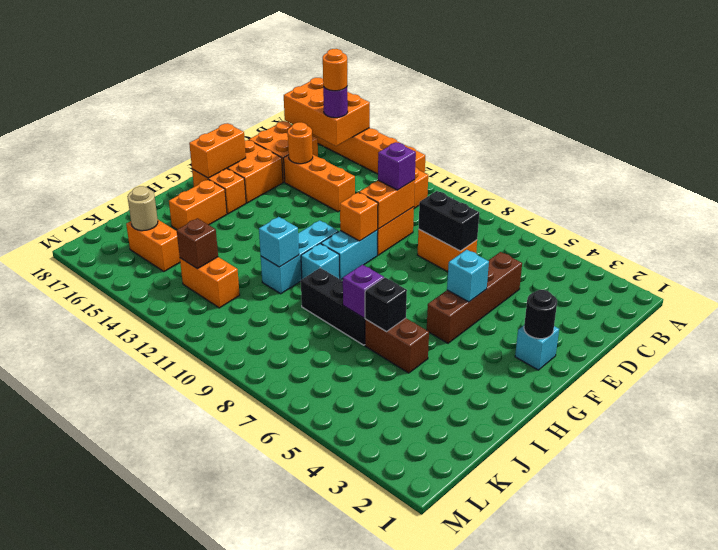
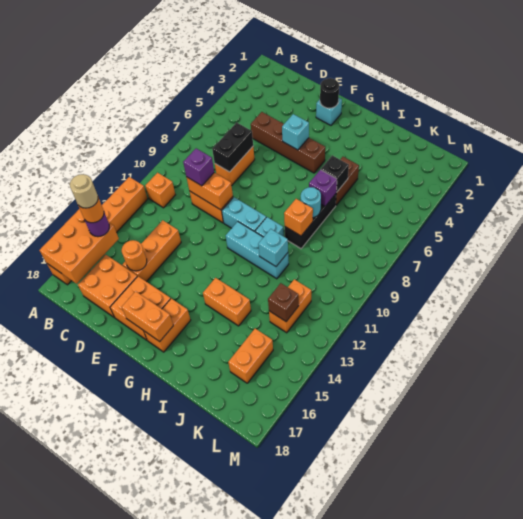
orange brick F10 level 2 -> orange brick I9 level 2
orange brick H16:I16 level 1 -> orange brick H14:I14 level 1
none -> cyan round brick I8 level 2
tan round brick K16 level 2 -> tan round brick B15 level 5

